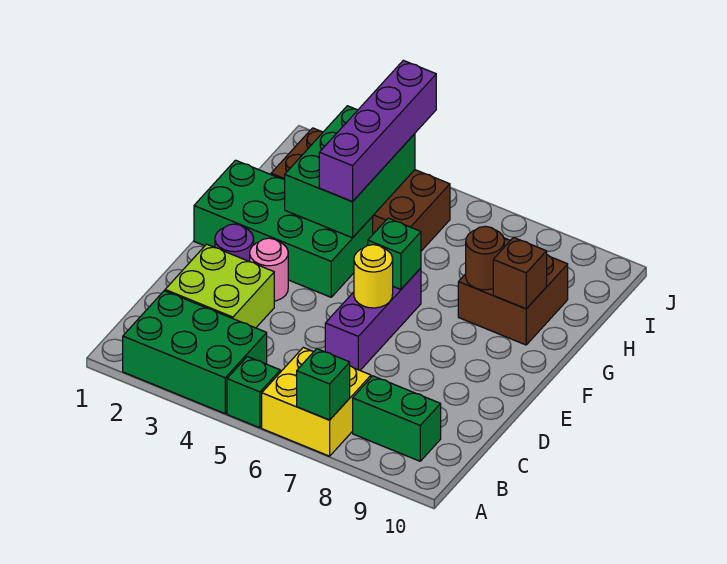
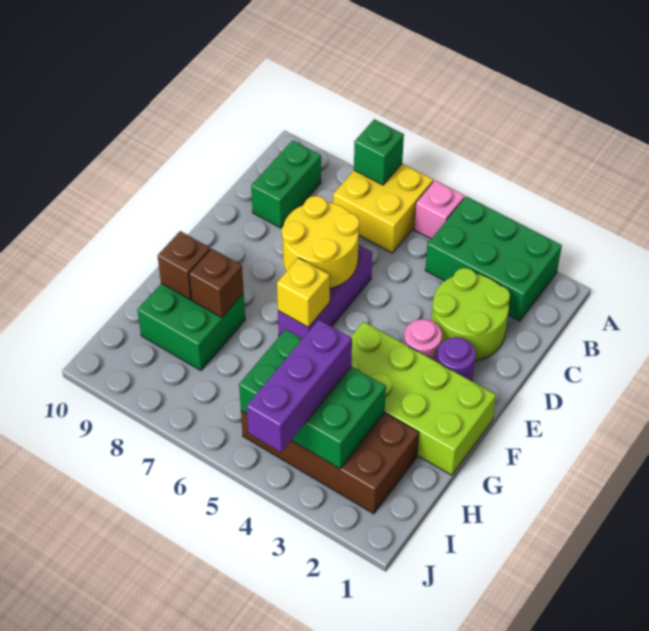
green brick A5 level 1 -> pink brick A5 level 1
green brick B8:B9 level 1 -> green brick B9:C9 level 1
lime brick C2:D3 level 1 -> lime round brick C2:D3 level 1
yellow round brick E6 level 2 -> yellow round brick D6:E7 level 2
green brick F1:G4 level 1 -> lime brick F1:G4 level 1
green brick F6 level 2 -> yellow brick F6 level 2
green brick G3:I4 level 2 -> green brick H3:I5 level 2
purple brick G4:J4 level 3 -> purple brick H4:J4 level 3
brown brick G8:H9 level 1 -> green brick G8:H9 level 1
brown round brick G8 level 2 -> brown brick G8 level 2

